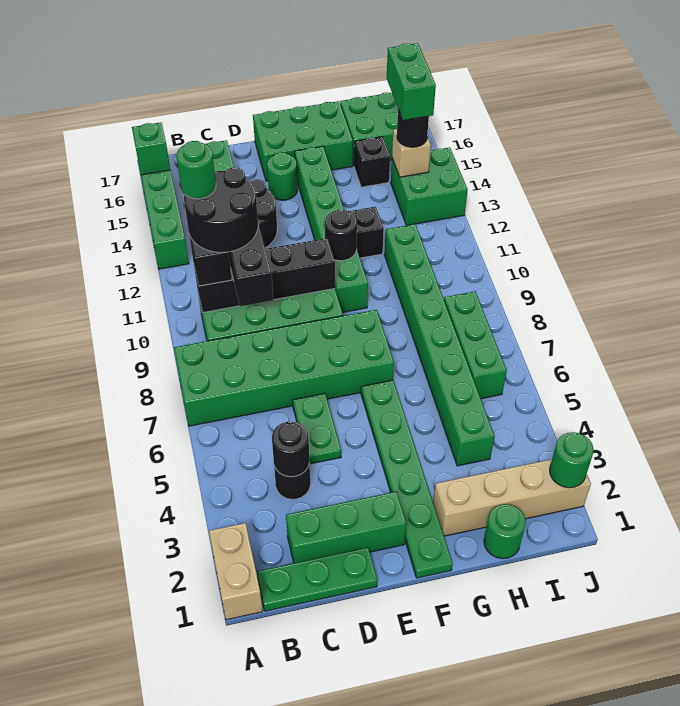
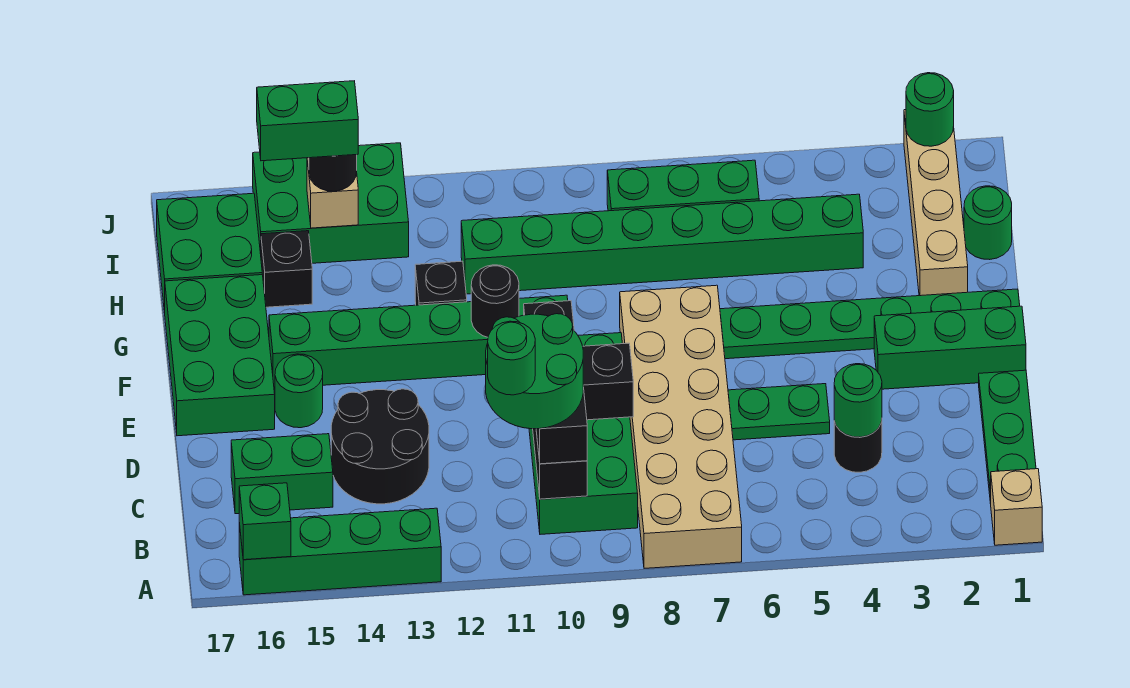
tan brick A1:A2 level 1 -> tan brick A1 level 1
green brick A7:F8 level 1 -> tan brick A7:F8 level 1
black round brick B10:C11 level 4 -> green round brick B10:C11 level 4
green brick C2:E2 level 1 -> green brick E1:E3 level 1
black round brick C4 level 2 -> green round brick C4 level 2
green brick I13:J14 level 1 -> green brick I13:J15 level 1

